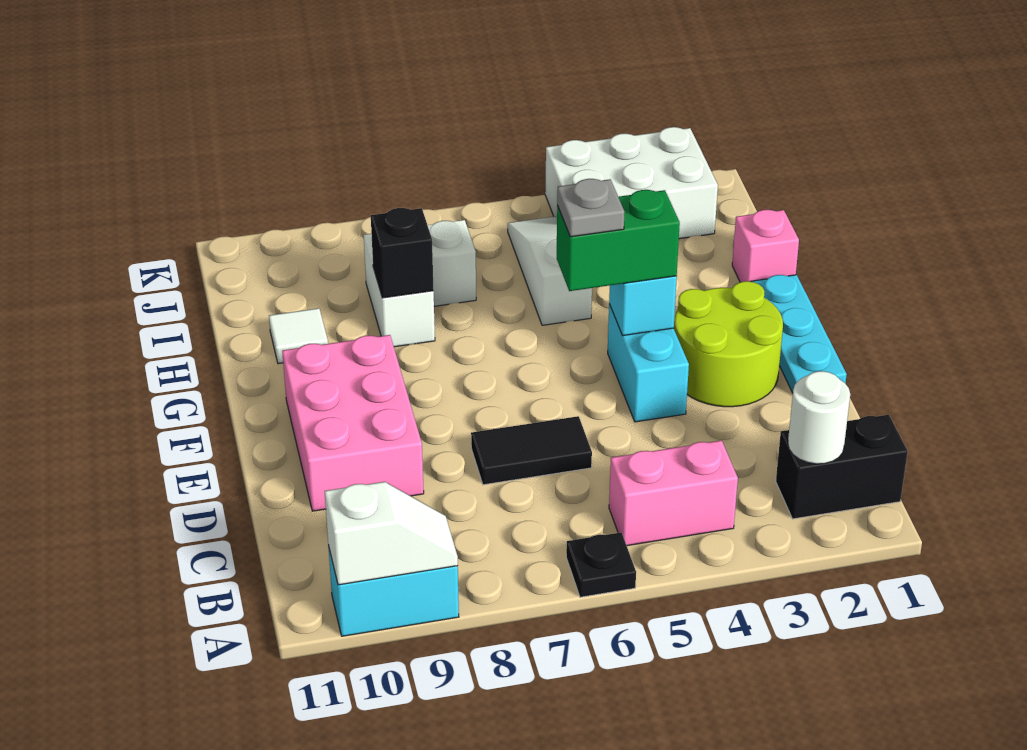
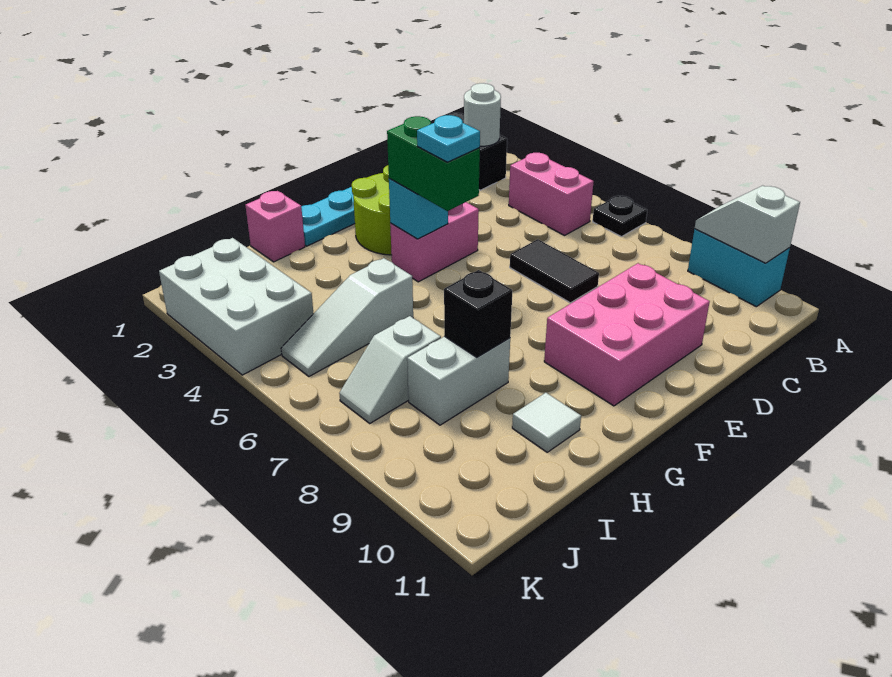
cyan brick E4:F4 level 1 -> pink brick E4:F4 level 1
grey plate F5 level 4 -> cyan plate F5 level 4

